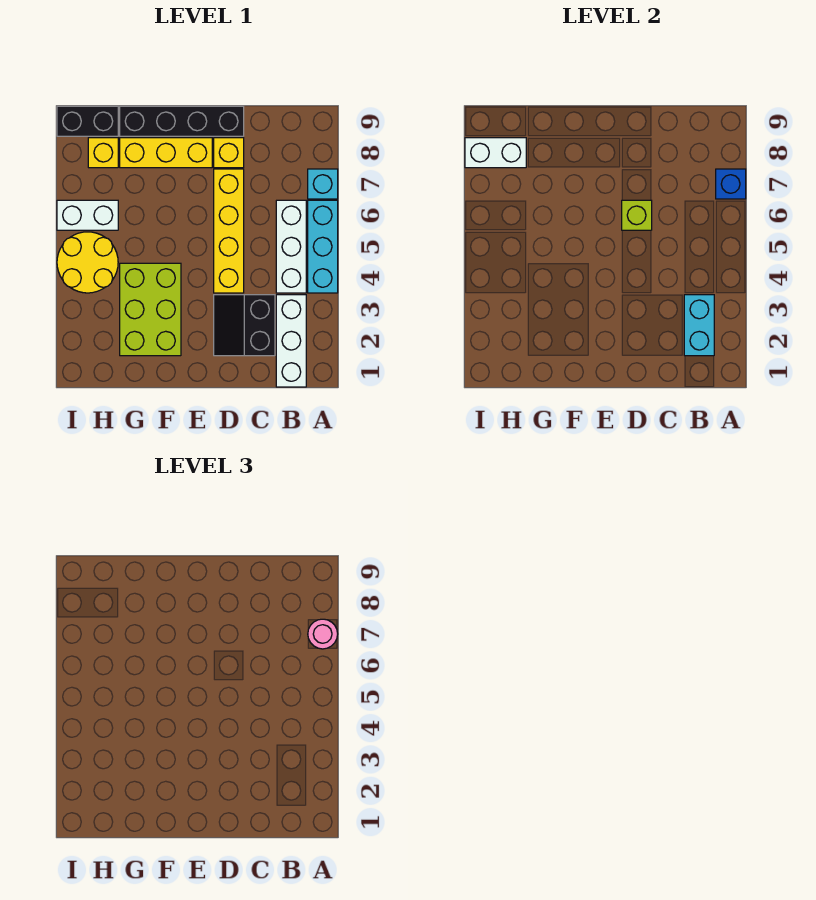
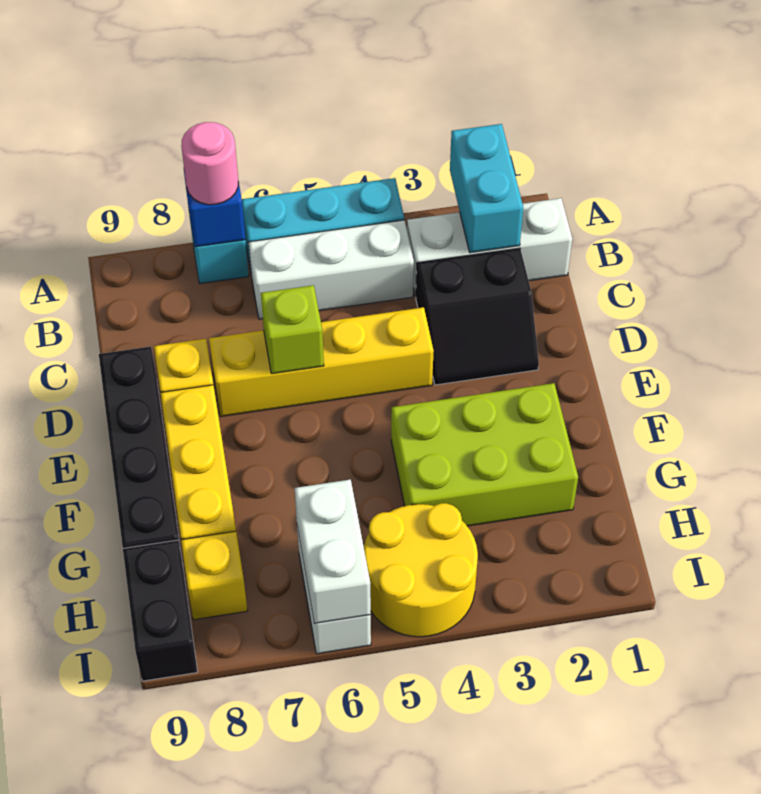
cyan brick B2:B3 level 2 -> cyan brick A2:B2 level 2
white brick H8:I8 level 2 -> white brick H6:I6 level 2

